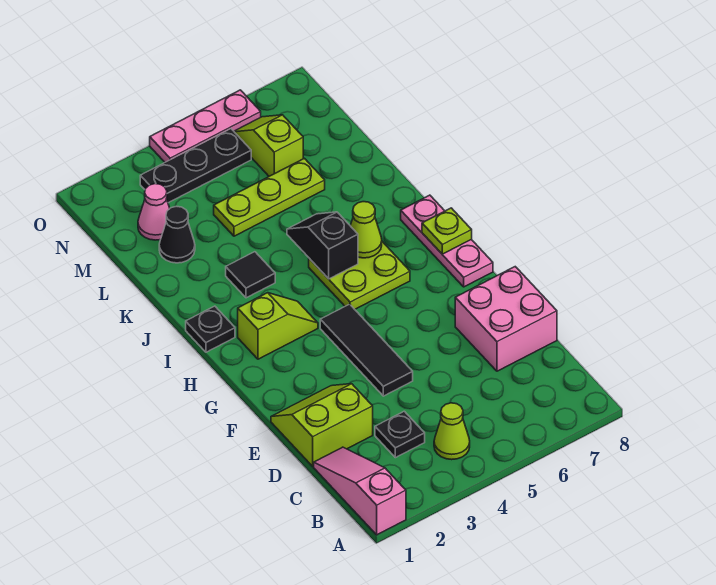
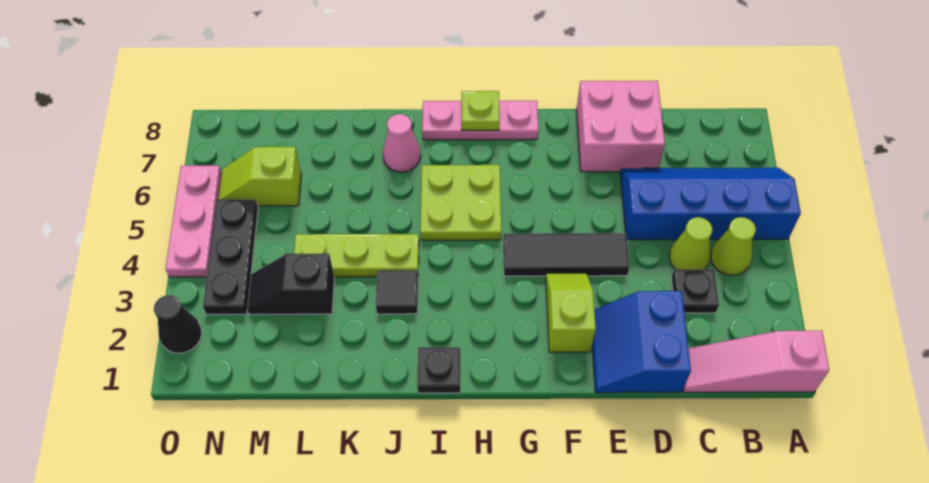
none -> blue slope A5:D6 level 1 top 5
lime slope D1:E2 level 1 top D -> blue slope D1:E2 level 1 top D
lime slope H2:H3 level 1 top 2 -> lime slope F2:F3 level 1 top 2
black slope I5:J5 level 2 top I -> black slope L3:M3 level 1 top L
lime cone I6 level 2 -> lime cone C4 level 1
black cone L2 level 1 -> black cone O2 level 1
lime plate L4:L6 level 1 -> lime plate J4:L4 level 1
pink cone M2 level 1 -> pink cone J7 level 1

